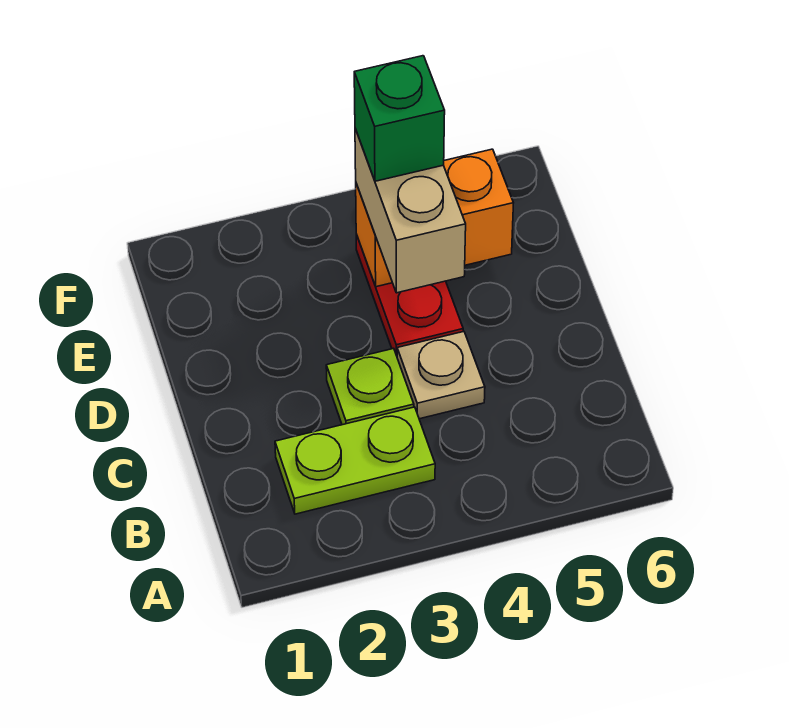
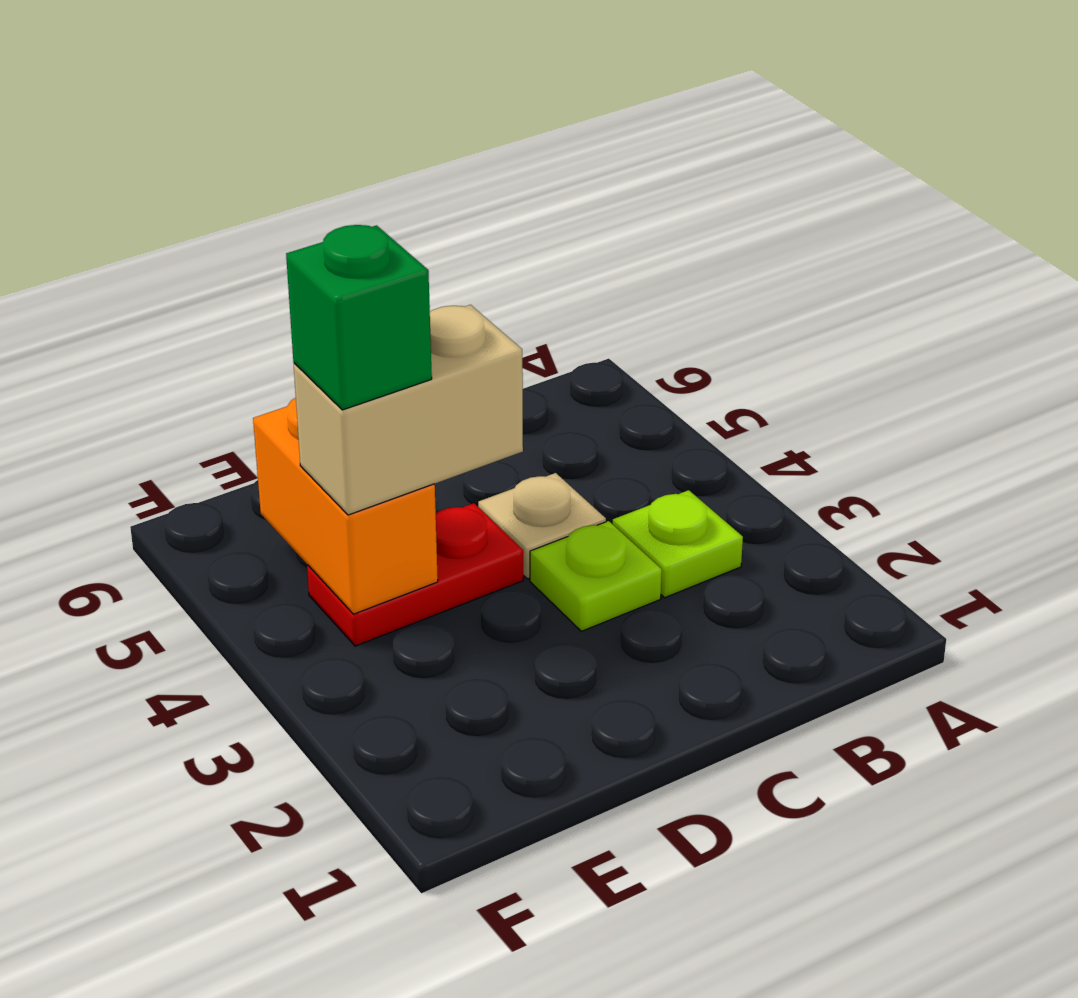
lime plate B2:B3 level 1 -> lime plate B3 level 1

